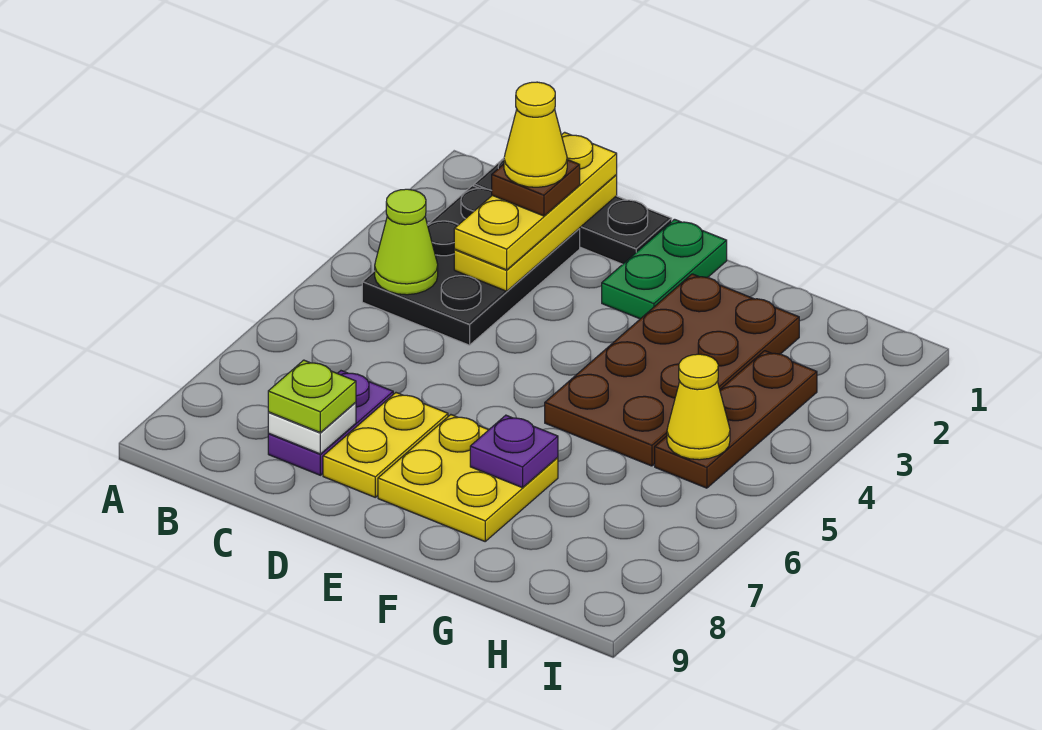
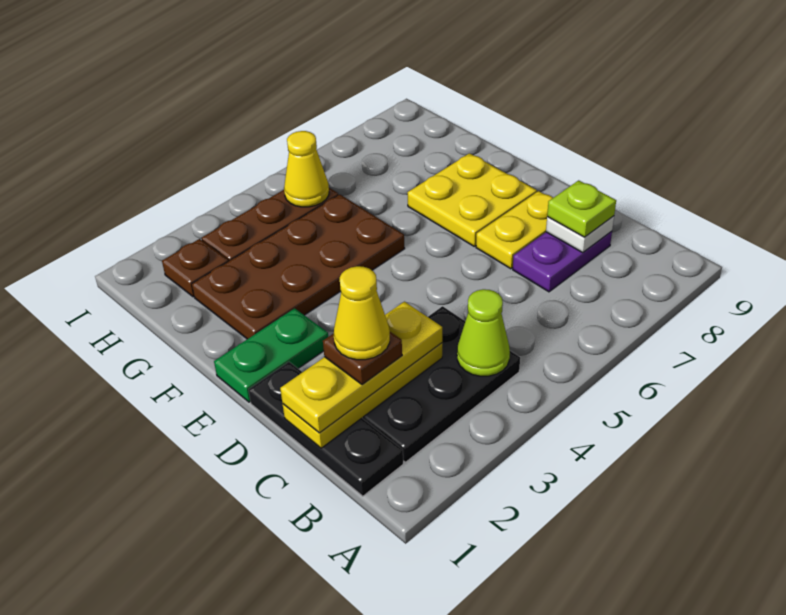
purple plate F7 level 2 -> none
none -> brown plate H2 level 1

